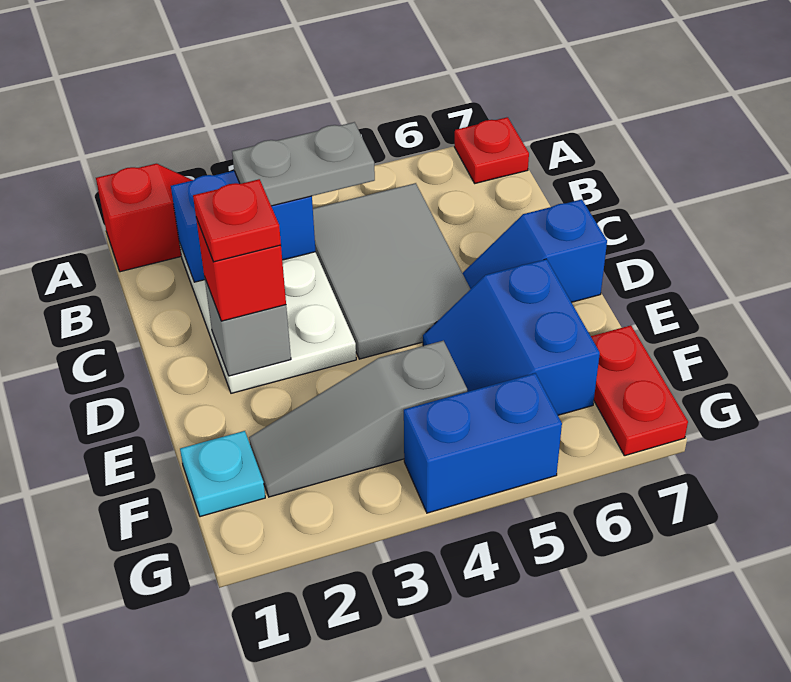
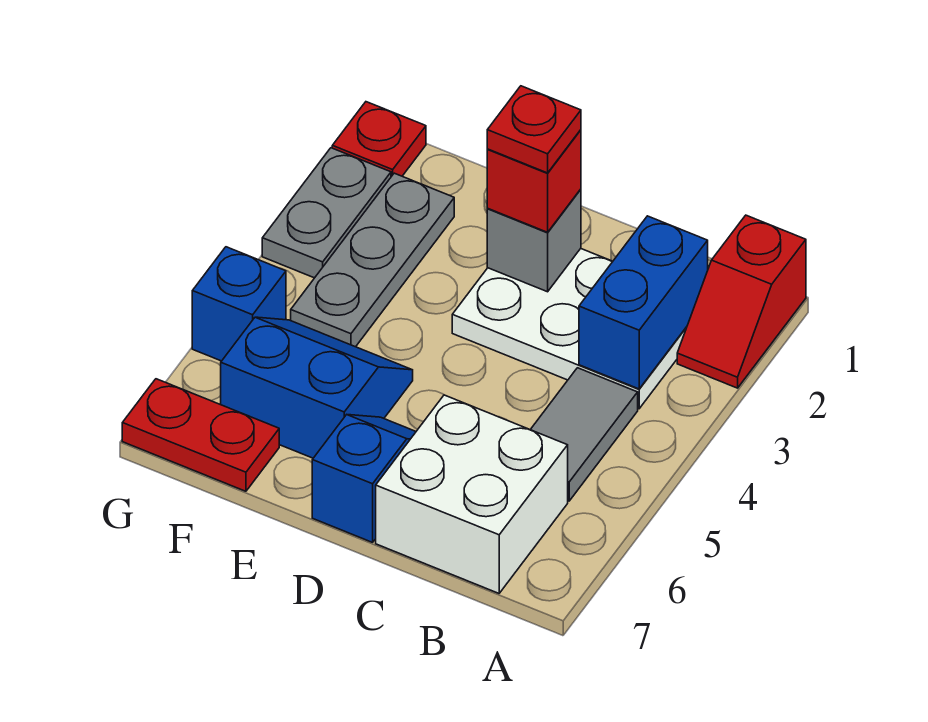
red plate A7 level 1 -> red plate G1 level 1
grey plate B3:B4 level 3 -> grey plate G2:G3 level 1
grey tile B4:D5 level 1 -> grey tile B4:B5 level 1
none -> white brick B6:C7 level 1
cyan plate F1 level 1 -> none
grey slope F2:F4 level 1 top 4 -> grey plate F2:F4 level 1
blue brick G4:G5 level 1 -> blue brick G5 level 1

